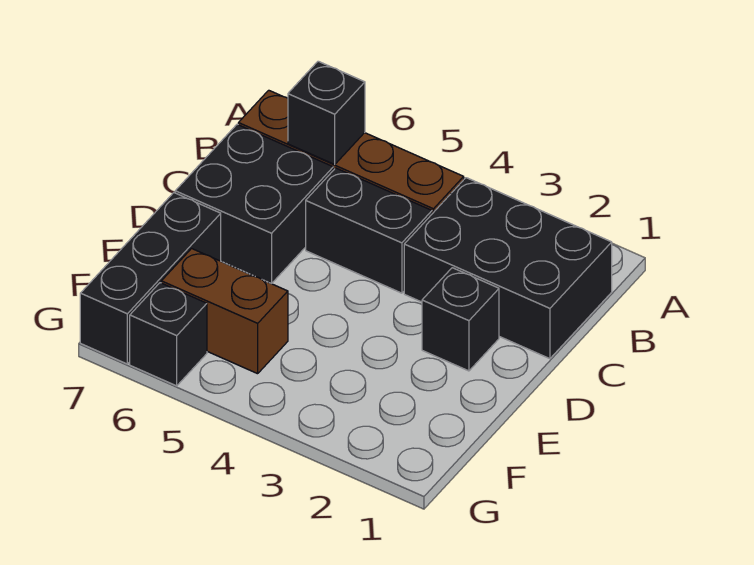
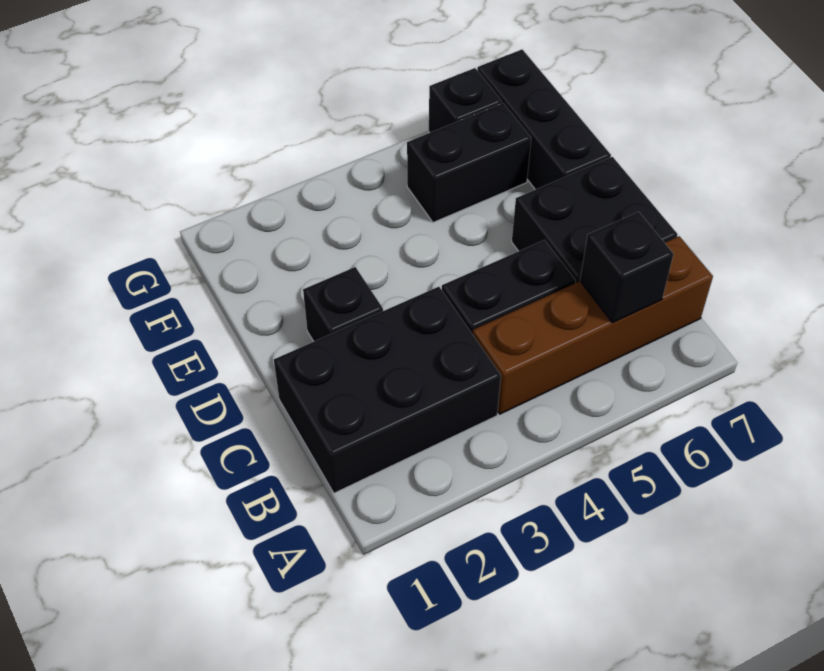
brown brick F5:F6 level 1 -> black brick F5:F6 level 1

